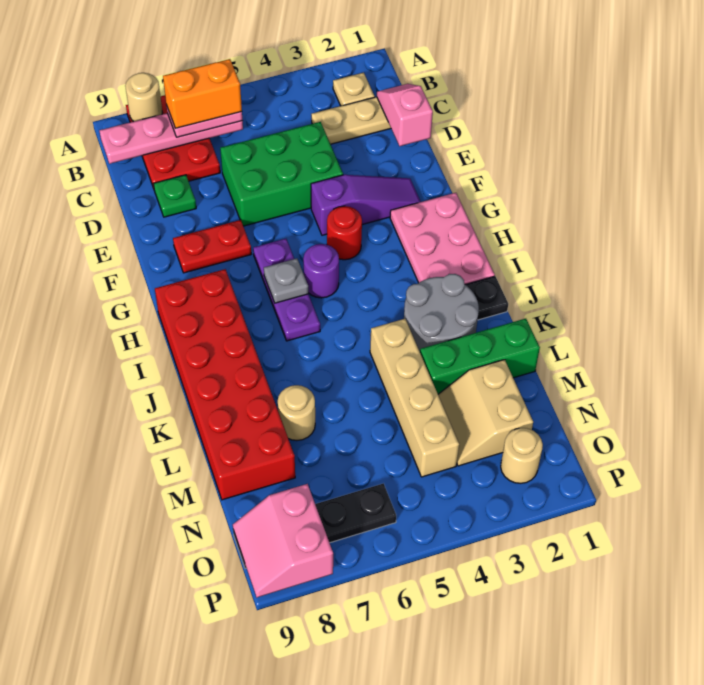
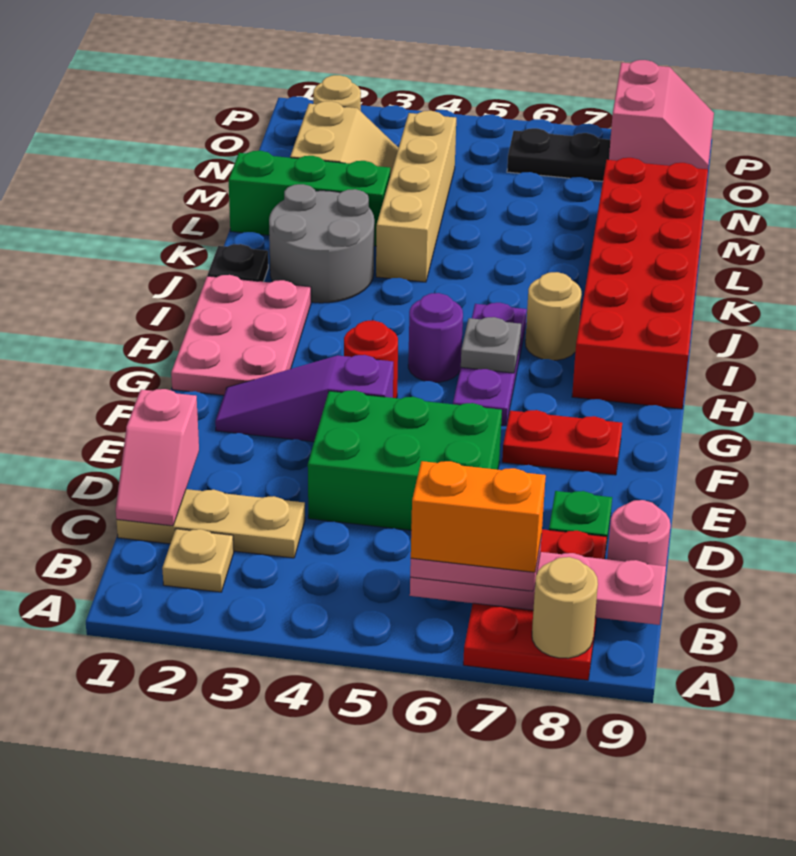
none -> pink round brick C9 level 1
tan round brick L7 level 1 -> tan round brick I7 level 1

